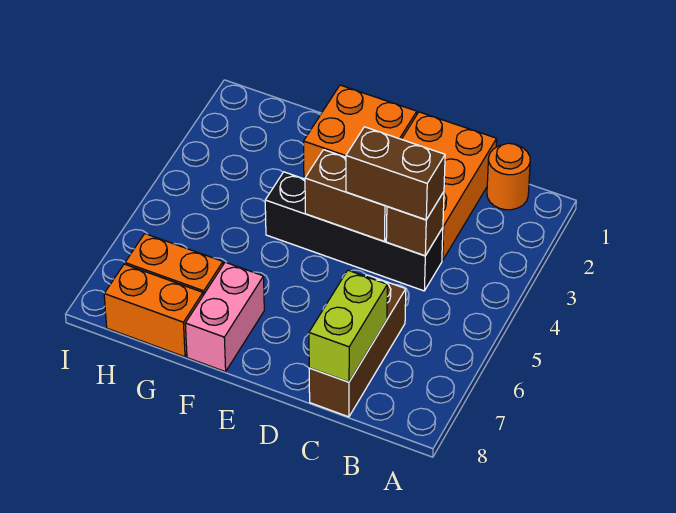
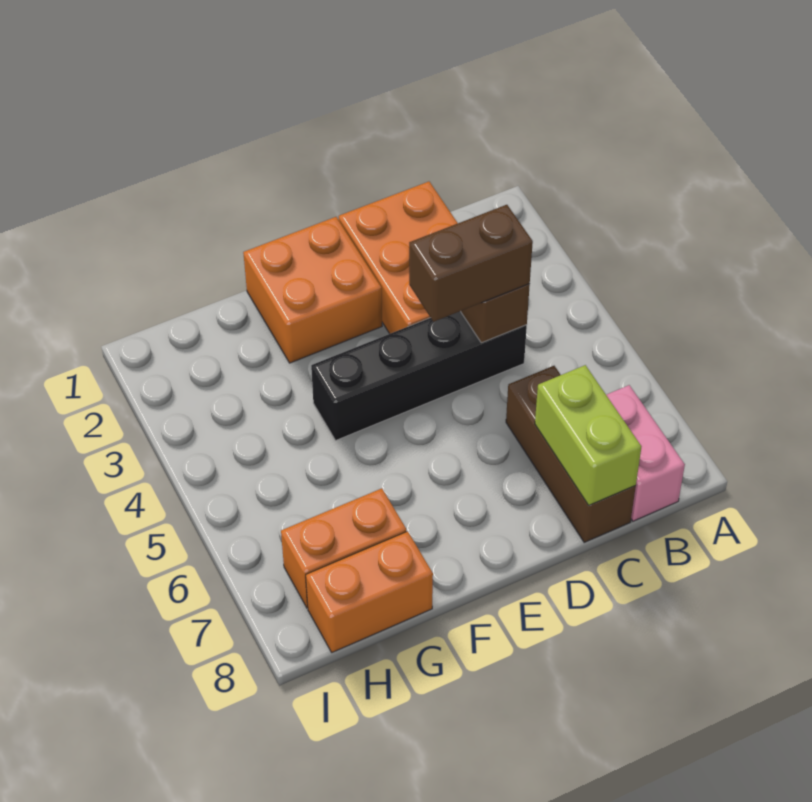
orange round brick B1 level 1 -> none
brown brick D4:E4 level 2 -> none
pink brick F7:F8 level 1 -> pink brick B7:B8 level 1

